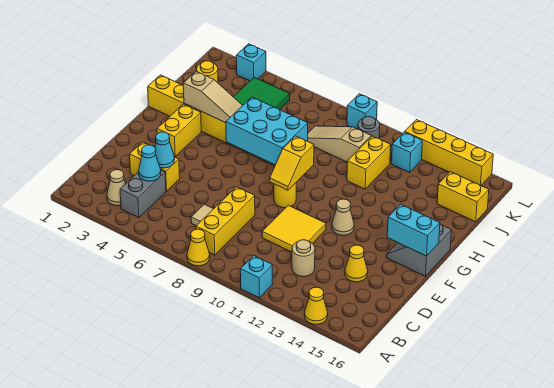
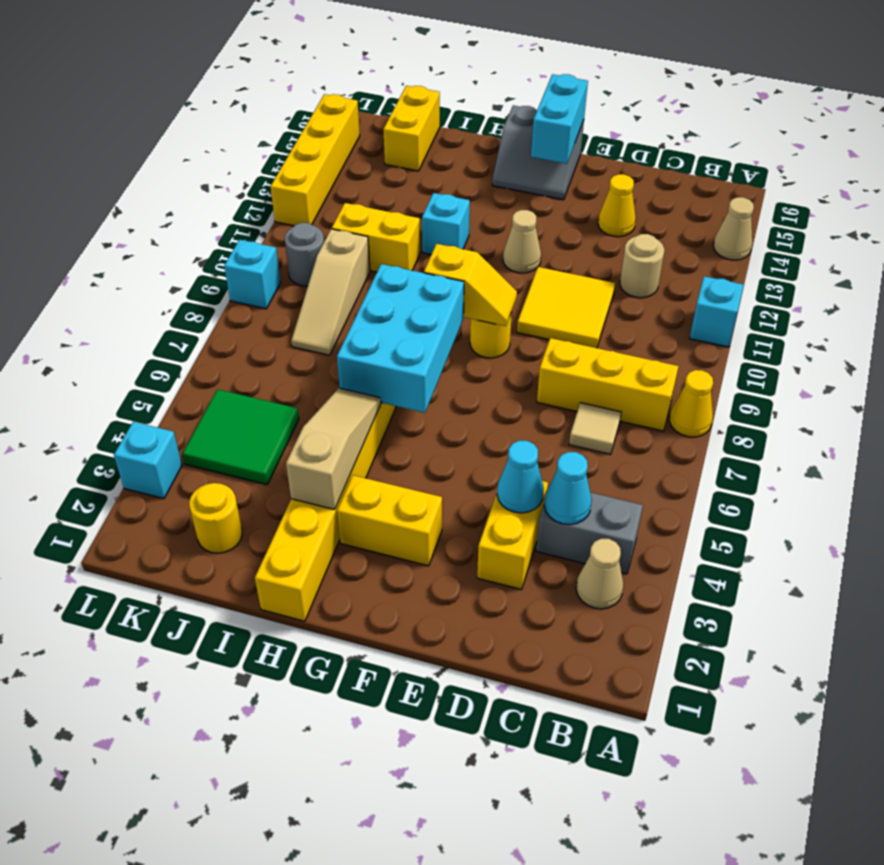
yellow cone A14 level 1 -> tan cone A14 level 1
cyan brick K12 level 1 -> cyan brick H12 level 1

